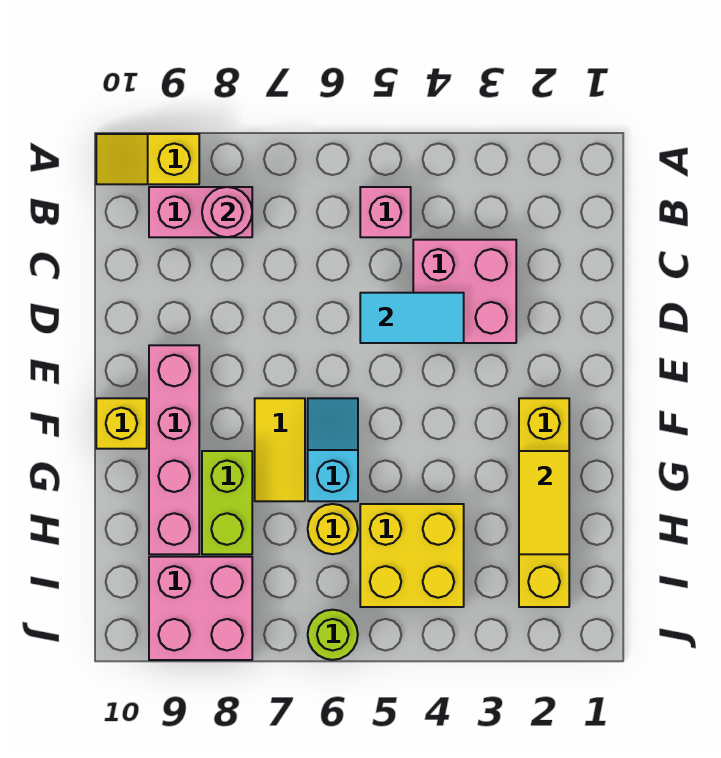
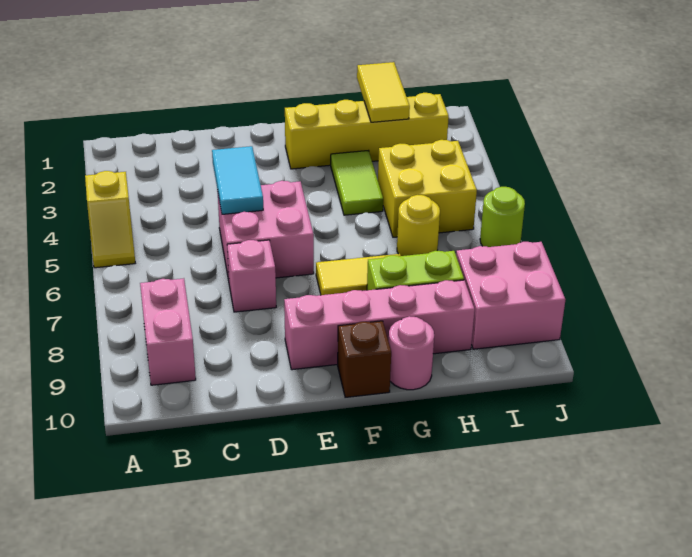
yellow slope A9:A10 level 1 top 9 -> yellow slope A4:A5 level 1 top 4
pink brick B5 level 1 -> pink brick D7 level 1
pink round brick B8 level 2 -> pink round brick G10 level 1
pink brick C3:D4 level 1 -> pink brick D5:E6 level 1
cyan slope F6:G6 level 1 top G -> none
yellow brick F10 level 1 -> brown brick F10 level 1
yellow tile G2:H2 level 2 -> yellow tile H1:H2 level 2
none -> lime tile G3:G4 level 1

